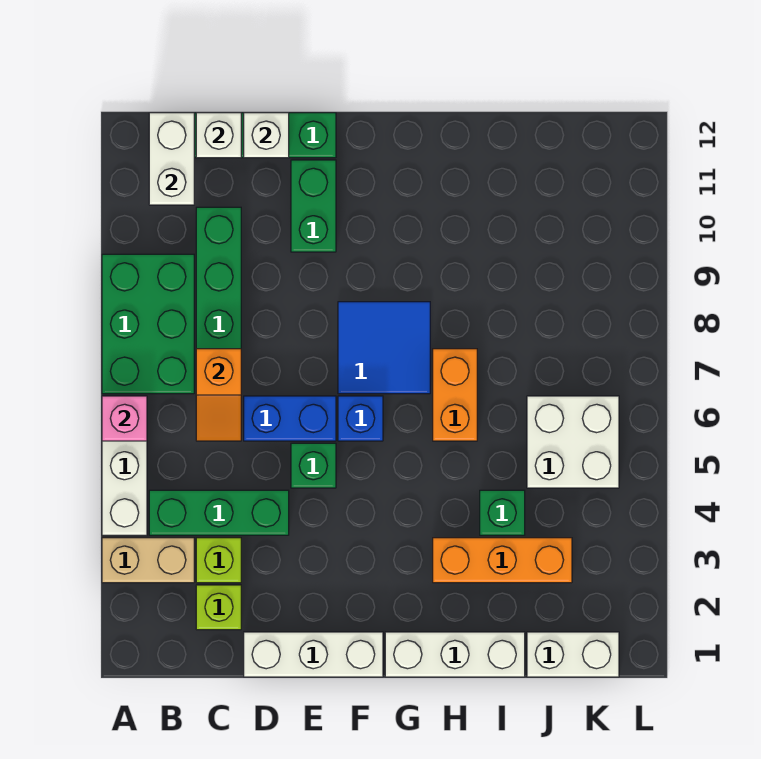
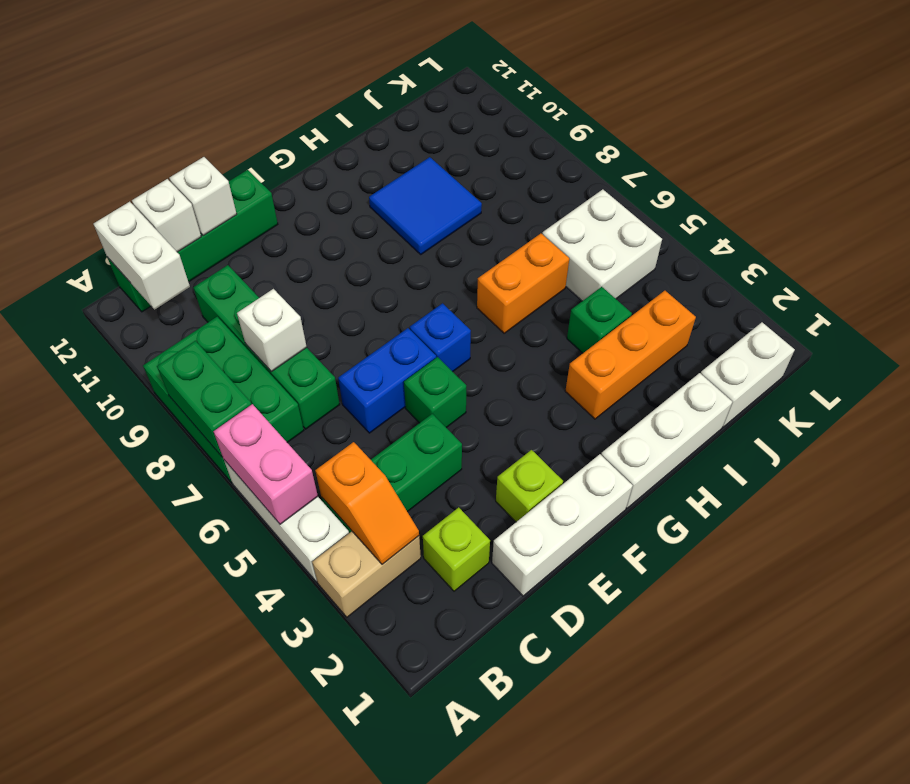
pink brick A6 level 2 -> pink brick A5:A6 level 2
lime brick C3 level 1 -> lime brick E2 level 1
orange slope C6:C7 level 2 top 7 -> orange slope B3:B4 level 2 top 4
none -> white brick C8 level 2
green brick E10:E11 level 1 -> green brick A7:A8 level 2
blue tile F7:G8 level 1 -> blue tile H9:I10 level 1
orange brick H6:H7 level 1 -> orange brick H6:I6 level 1

